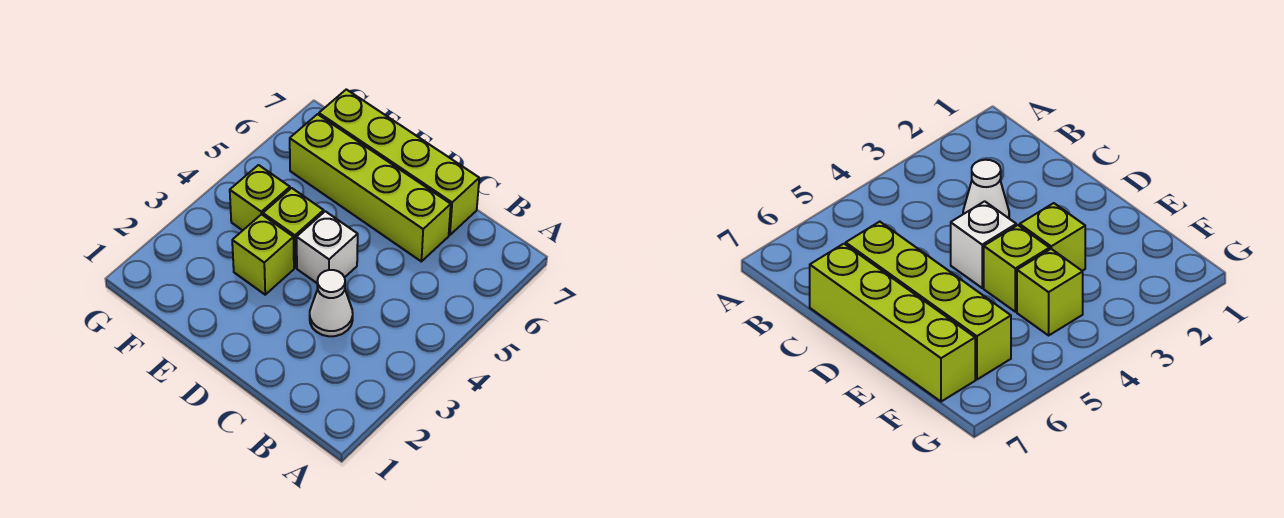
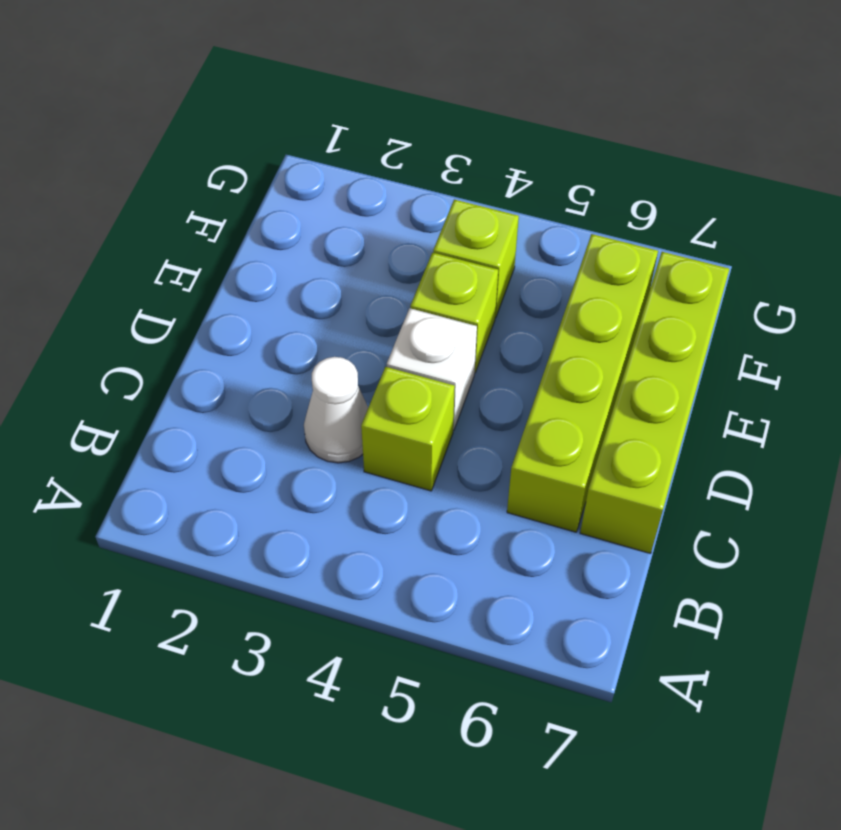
lime brick E3 level 1 -> lime brick C4 level 1

